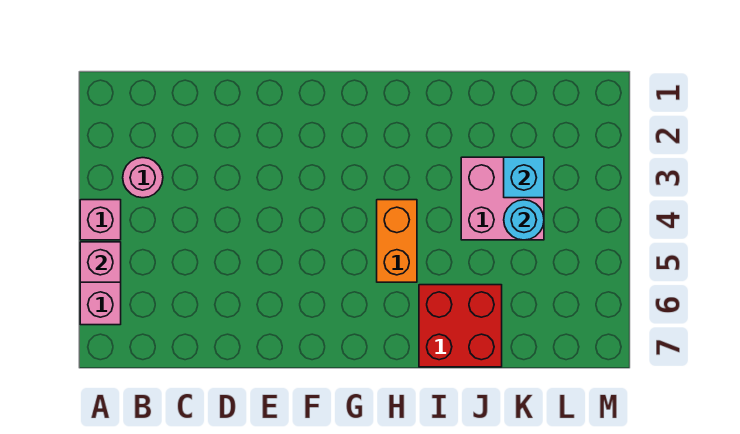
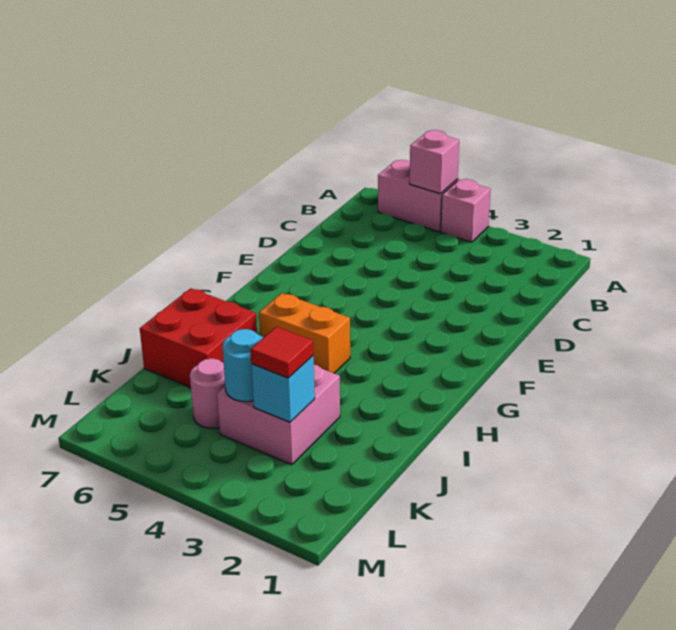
pink round brick B3 level 1 -> pink round brick K5 level 1
none -> red tile K3 level 3

